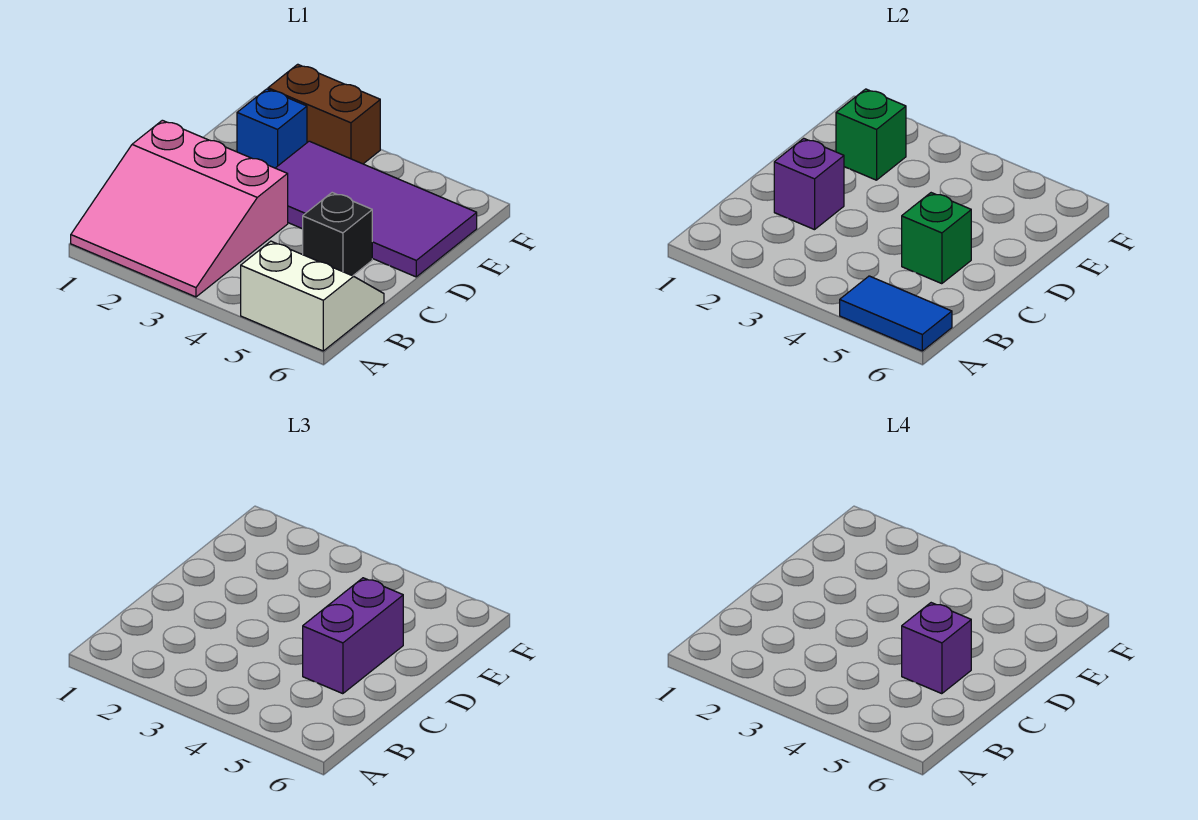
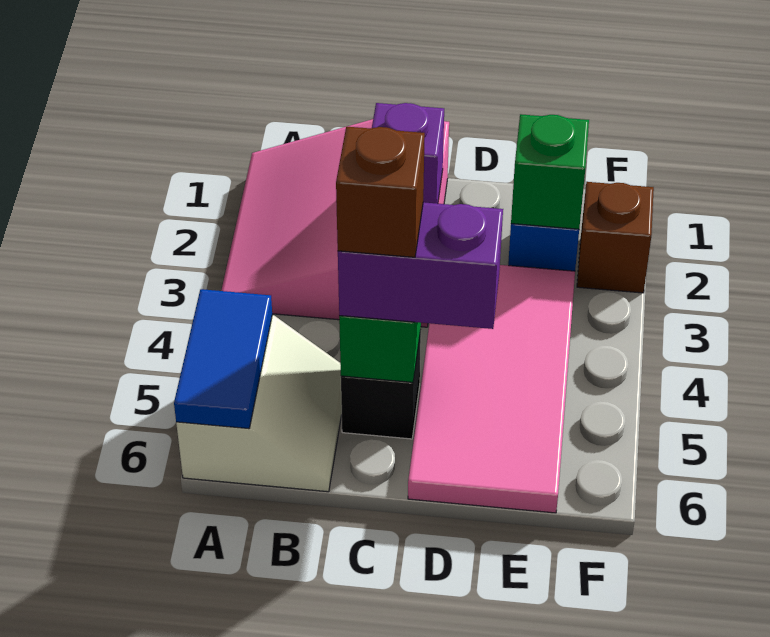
purple brick C5 level 4 -> brown brick C5 level 4
purple tile D3:E6 level 1 -> pink tile D3:E6 level 1
brown brick F2:F3 level 1 -> brown brick F2 level 1

